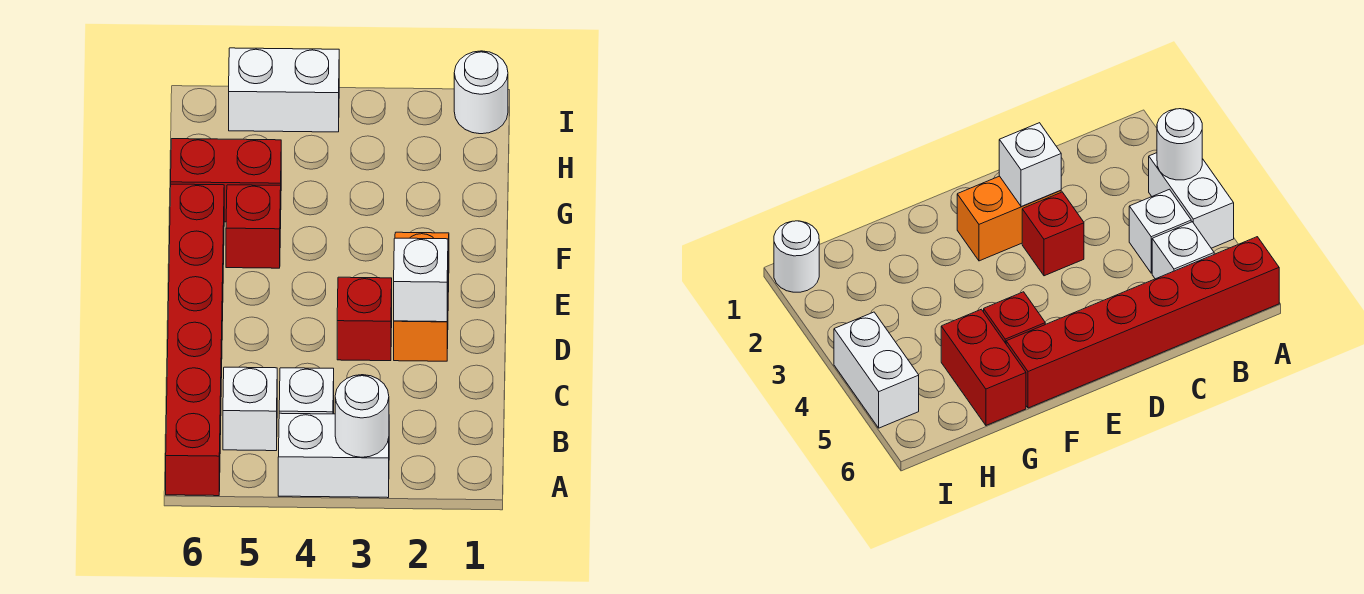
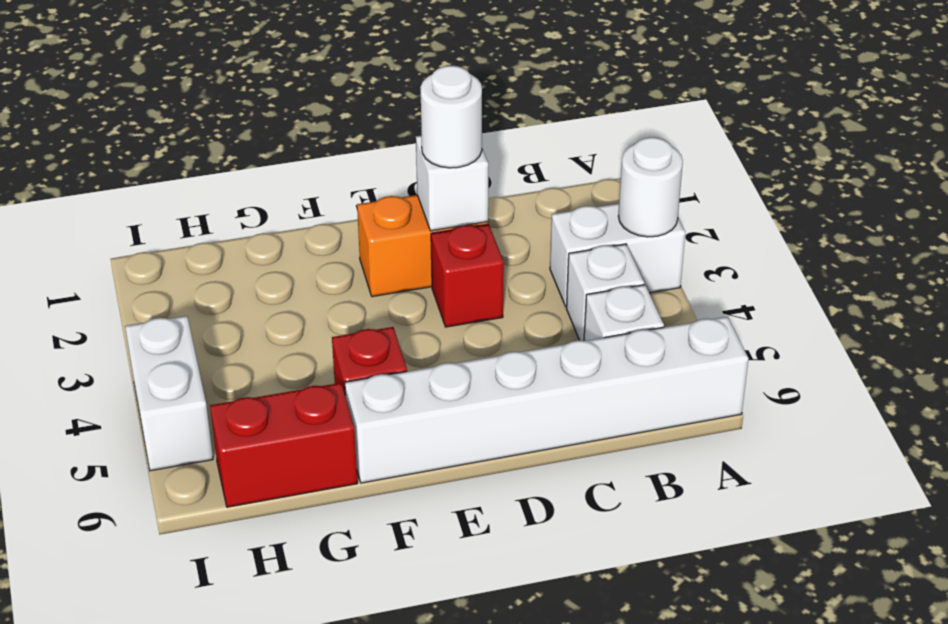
white brick A3:A4 level 1 -> white brick A3:B3 level 1
red brick A6:F6 level 1 -> white brick A6:F6 level 1
red brick G5:G6 level 1 -> red brick G6:H6 level 1
white round brick I1 level 1 -> white round brick D2 level 3

